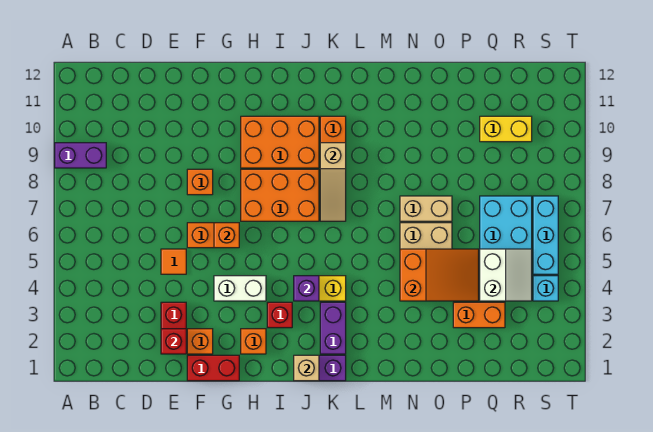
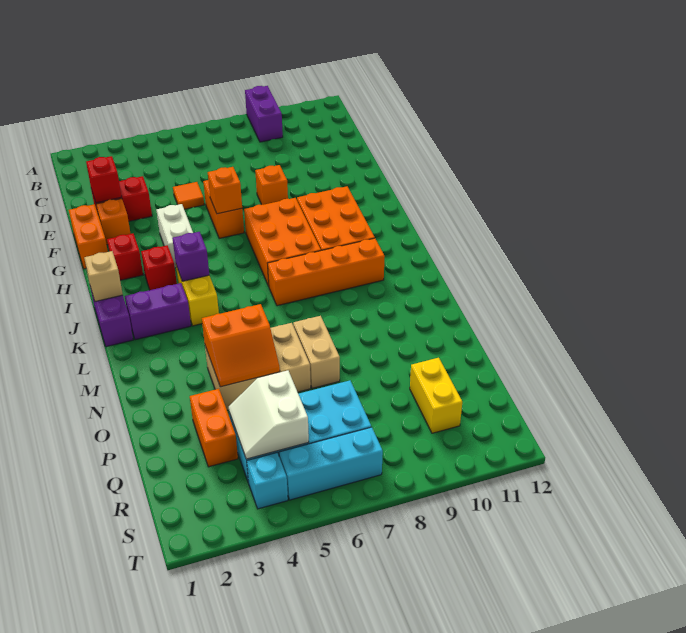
red brick F1:G1 level 1 -> orange brick F1:G1 level 1
orange brick H2 level 1 -> red brick H2 level 1
tan slope K7:K9 level 2 top 9 -> none
orange slope N4:P5 level 2 top N -> orange slope N4:O5 level 2 top N
white slope Q4:R5 level 2 top Q -> white slope Q4:R5 level 2 top 5

